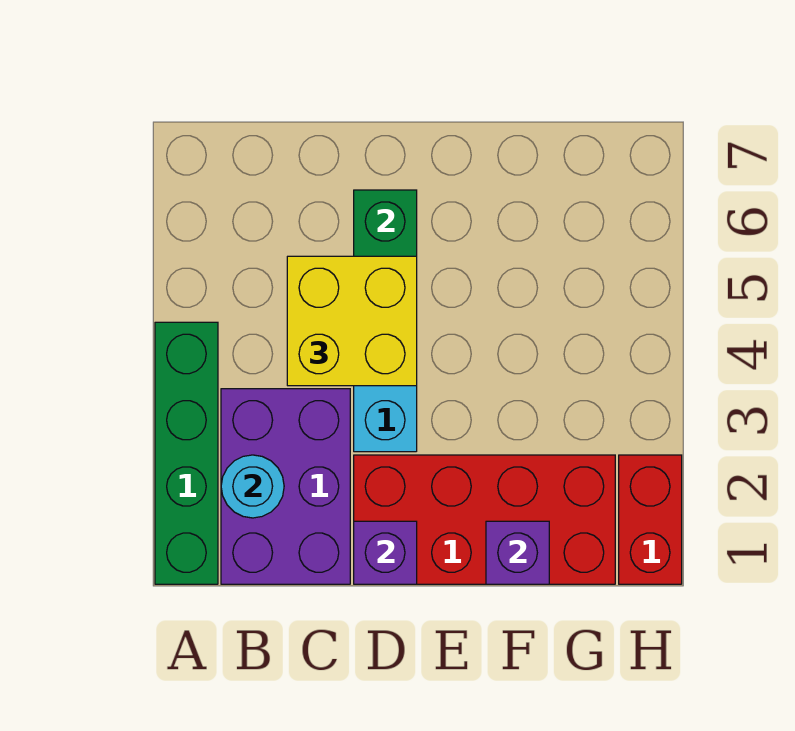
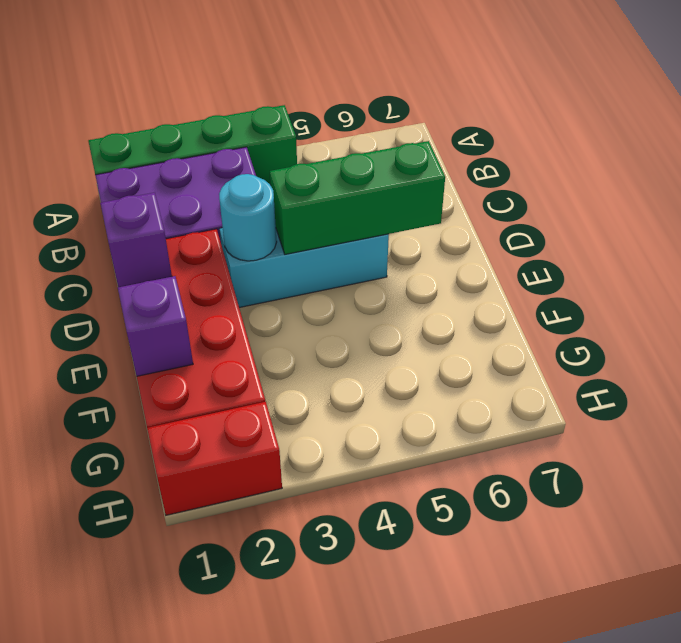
cyan round brick B2 level 2 -> cyan round brick D3 level 2
yellow brick C4:D5 level 3 -> none

